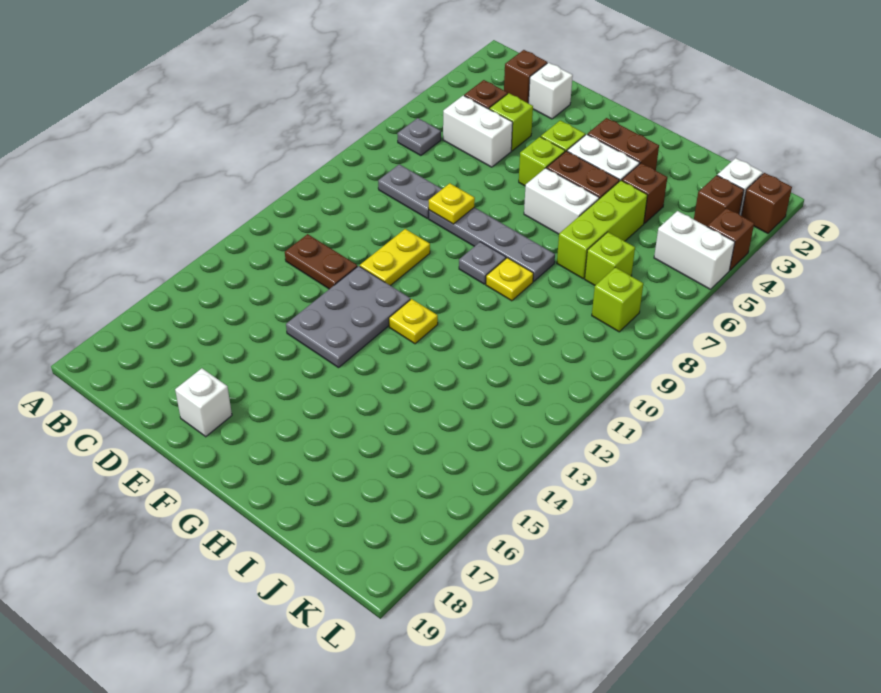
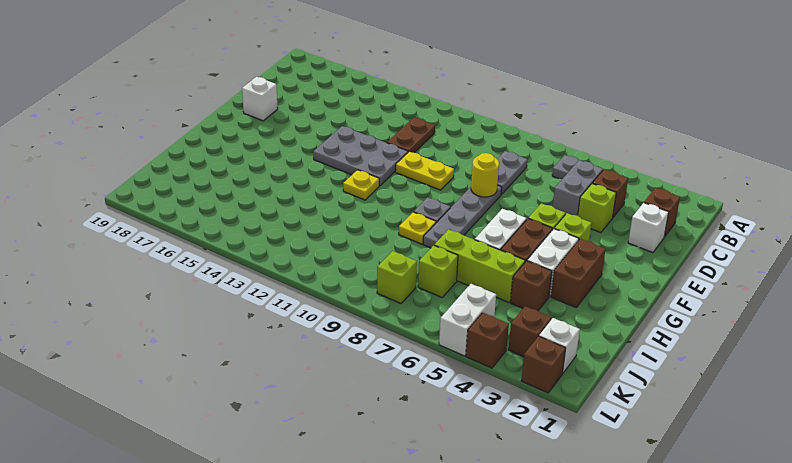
white brick C5:D5 level 1 -> grey brick C5:D5 level 1
yellow plate E8 level 2 -> yellow round brick E8 level 2

